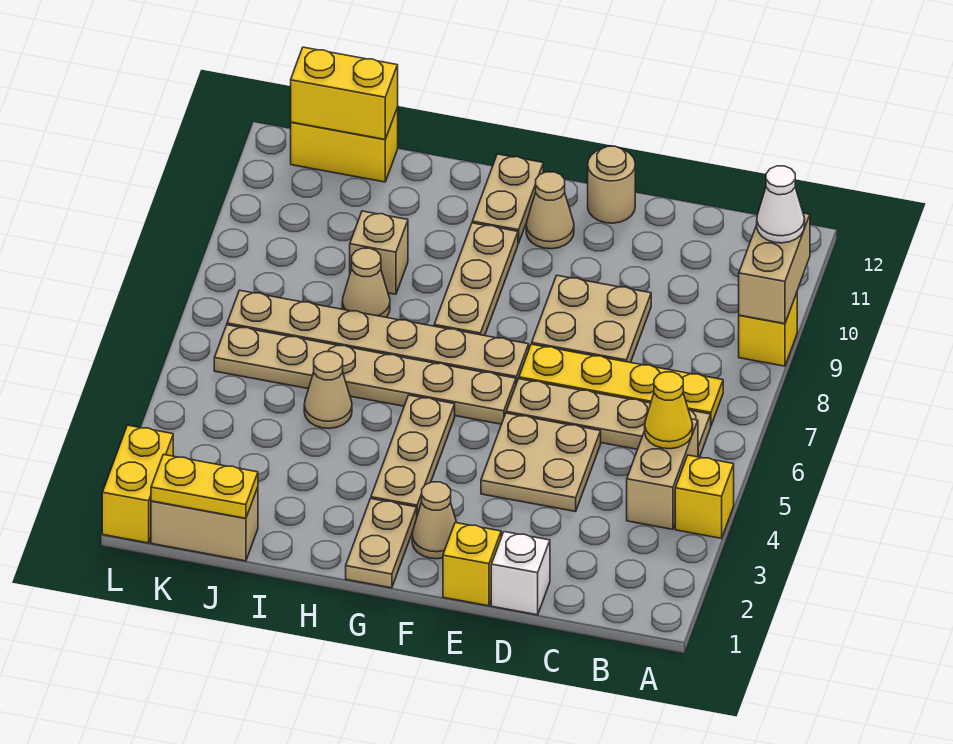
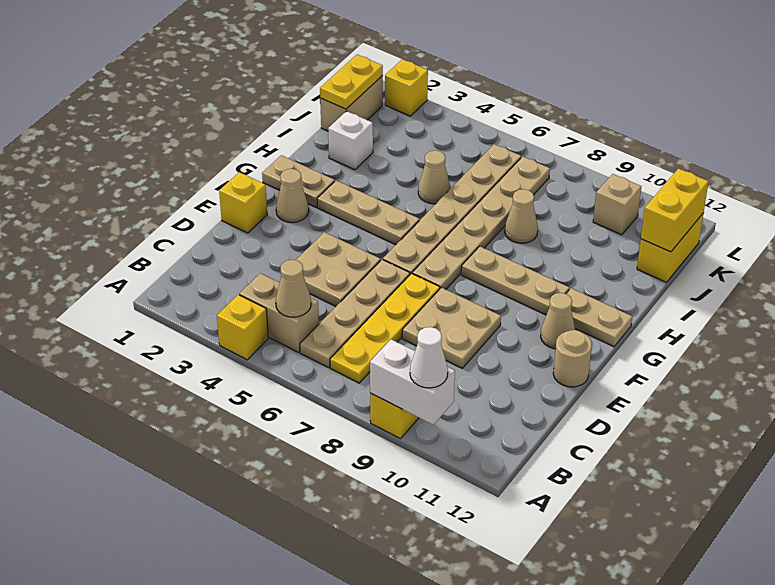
tan brick A9:A10 level 2 -> white brick A9:A10 level 2
yellow cone B5 level 2 -> tan cone B5 level 2
white brick D1 level 1 -> white brick I2 level 1
tan brick I9 level 1 -> tan brick K10 level 1
yellow brick L1:L2 level 1 -> yellow brick L2 level 1

